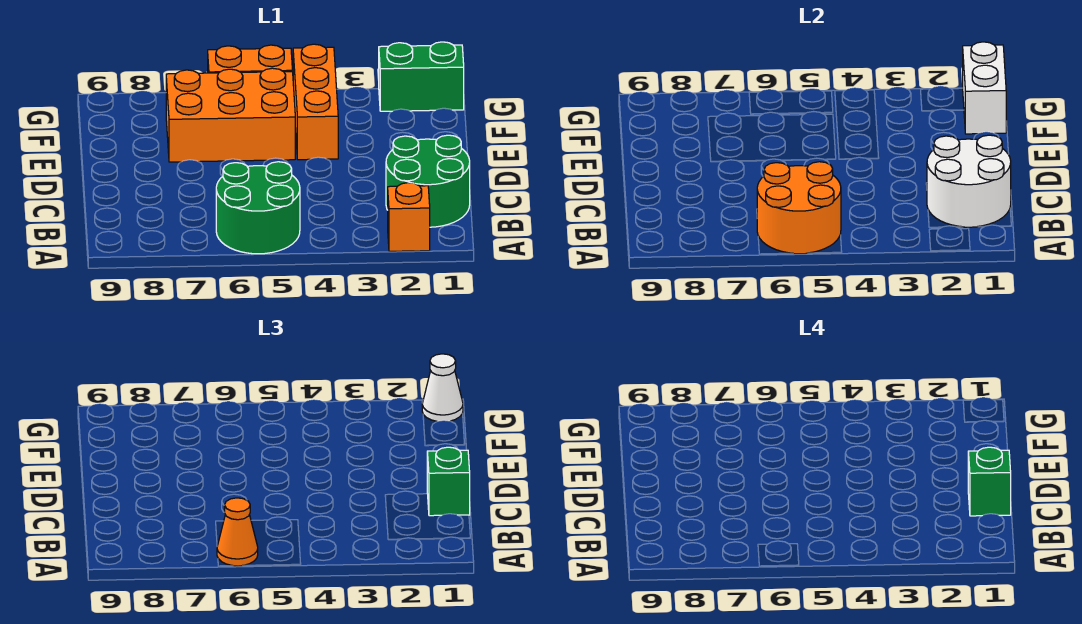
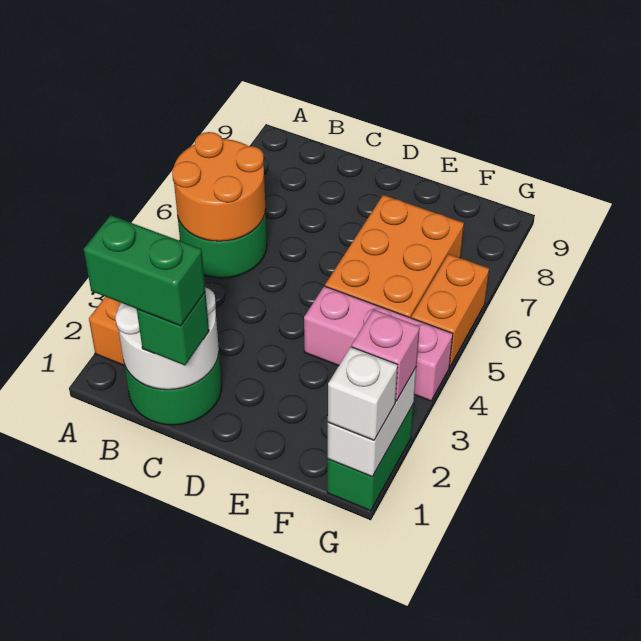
orange cone A6 level 3 -> none
green brick C1 level 4 -> green brick B1:C1 level 4
orange brick E4:G4 level 1 -> pink brick E4:G4 level 1
white brick F1:G1 level 2 -> white brick G1:G2 level 2
white cone G1 level 3 -> white brick G1 level 3
none -> pink brick G2 level 3

